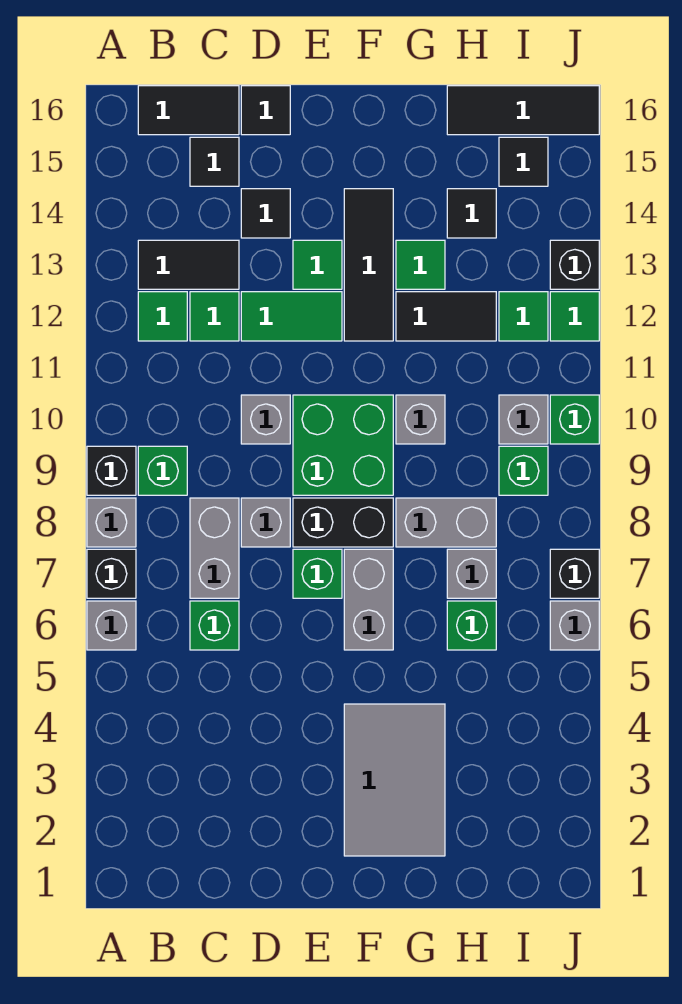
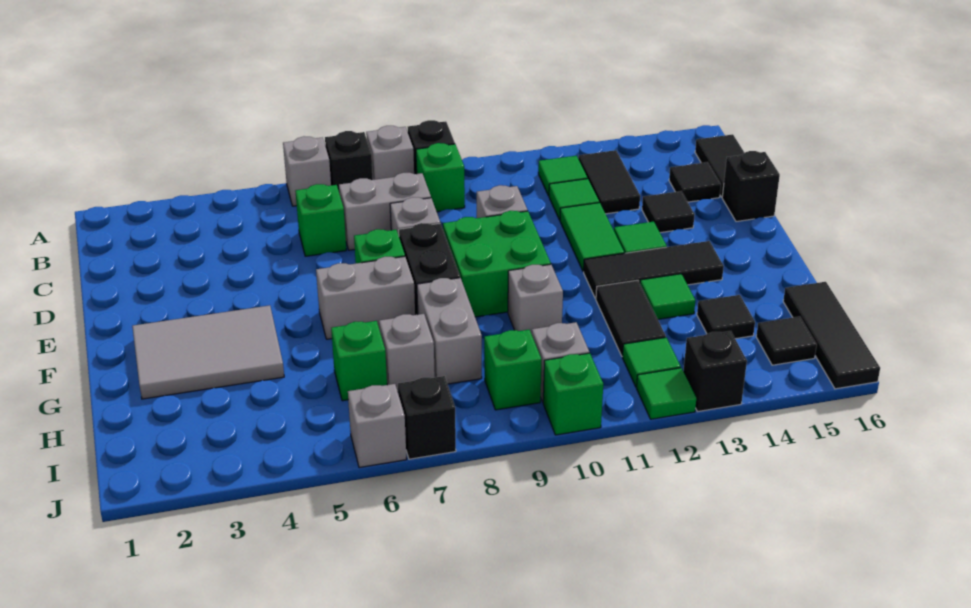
black tile D16 level 1 -> black brick D16 level 1

